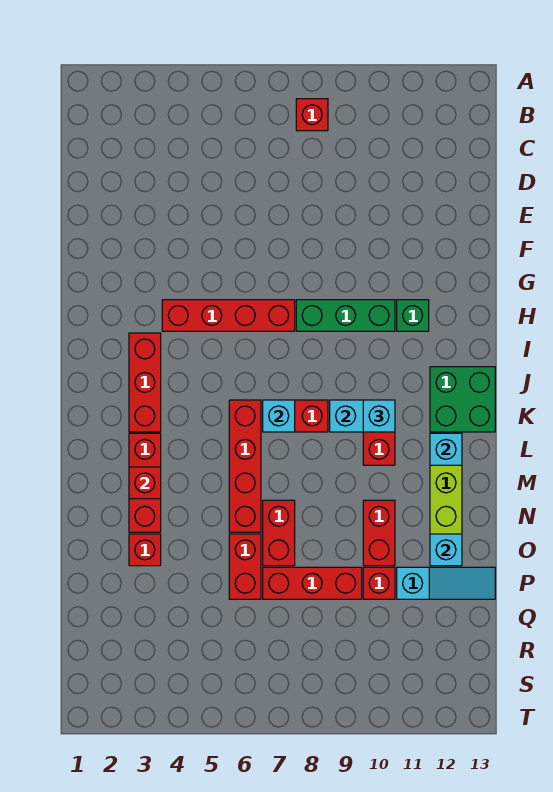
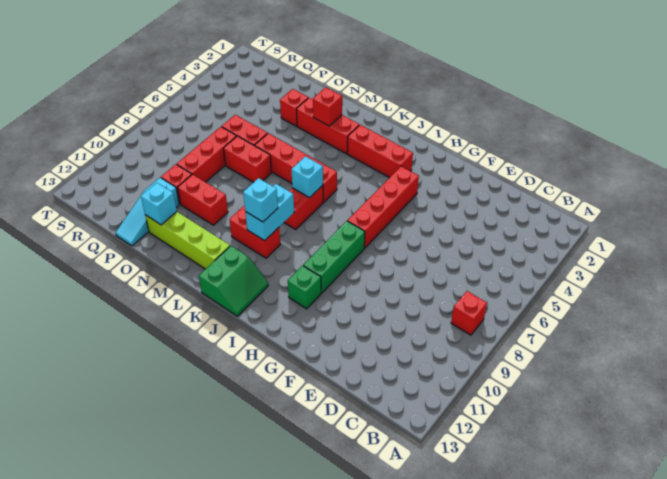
green brick J12:K13 level 1 -> green slope J12:K13 level 1 top K
cyan brick L12 level 2 -> none

